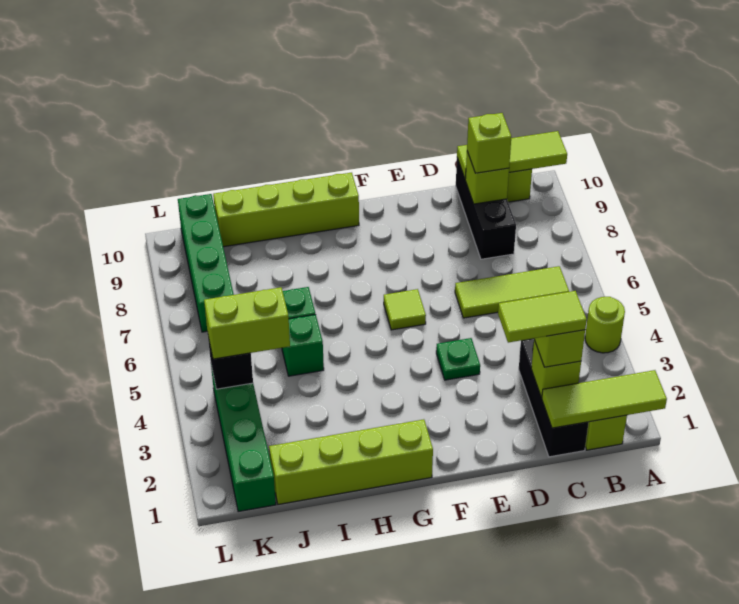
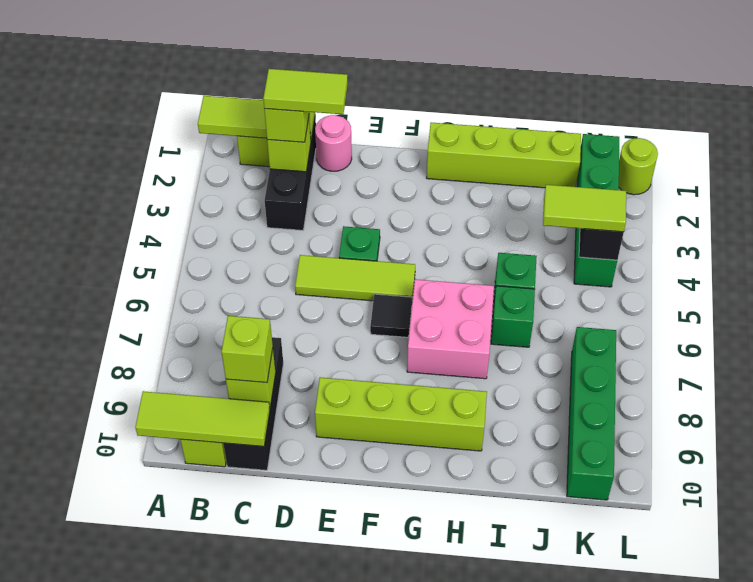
lime round brick A4 level 1 -> lime round brick L1 level 1
lime tile B6:D6 level 1 -> lime tile D5:F5 level 1
none -> pink round brick D1 level 1
lime tile F6 level 1 -> black tile F6 level 1
none -> pink brick G6:H7 level 1
lime brick G10:J10 level 1 -> lime brick E9:H9 level 1
lime brick J4:K4 level 3 -> lime tile J4:K4 level 3

